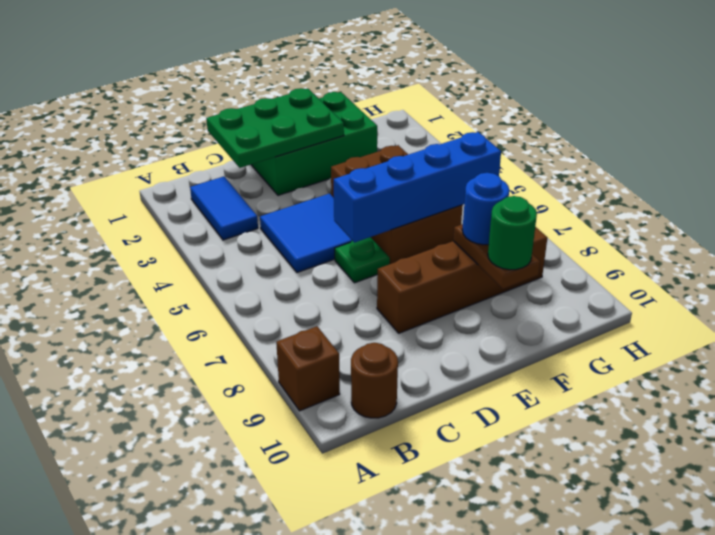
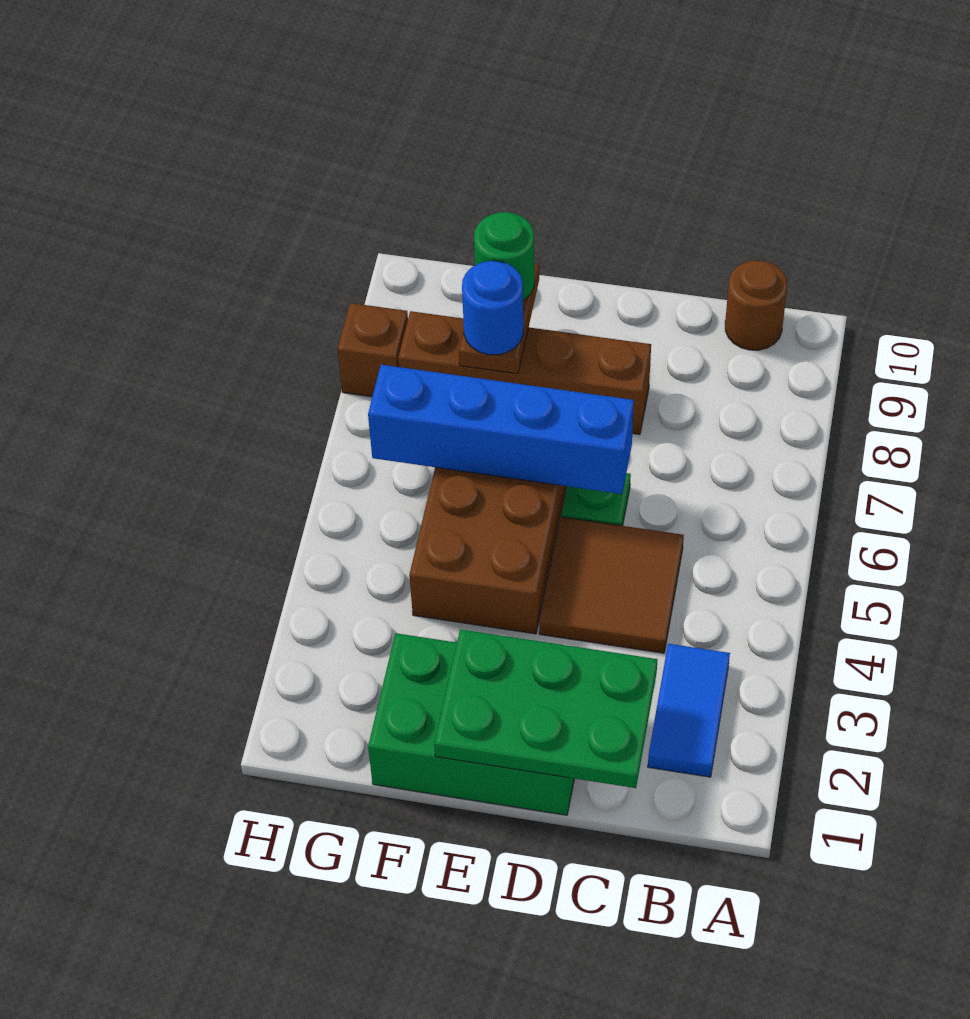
brown brick A9 level 1 -> brown brick H8 level 1
blue tile C4:D5 level 1 -> brown tile C4:D5 level 1

